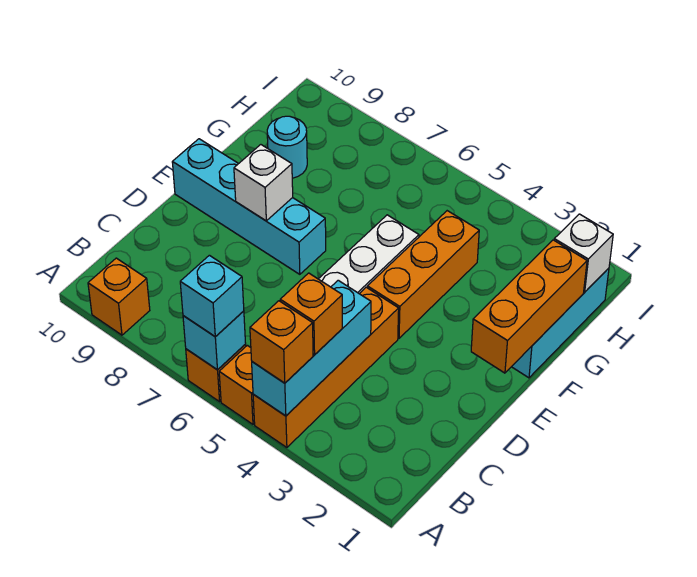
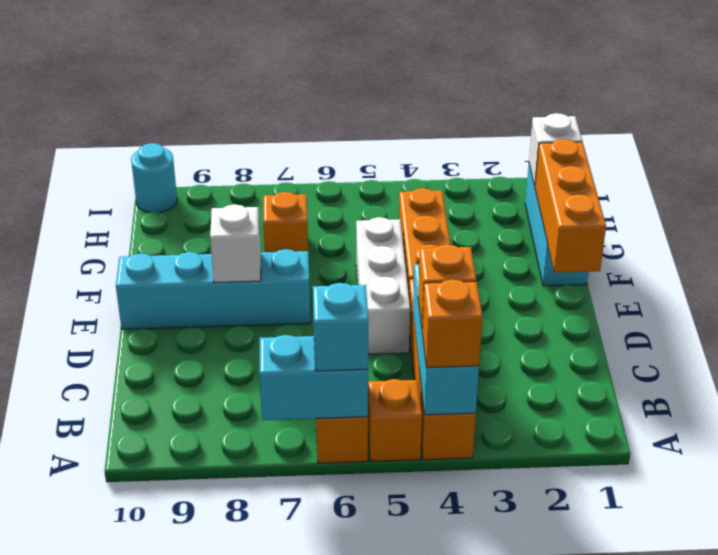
cyan brick A6 level 2 -> cyan brick A6:A7 level 2
orange brick A9 level 1 -> orange brick G7 level 1
cyan round brick G9 level 1 -> cyan round brick I10 level 1

